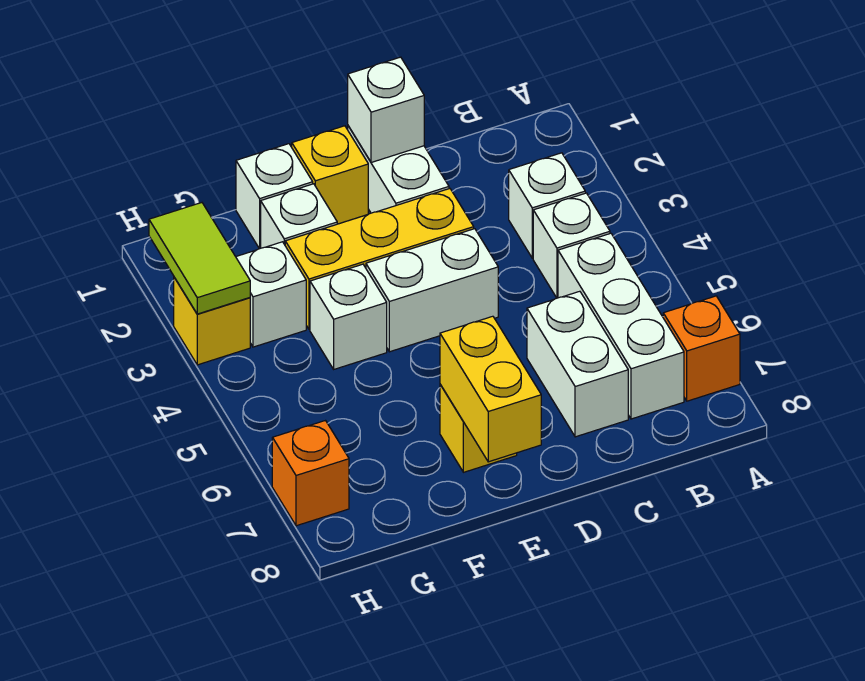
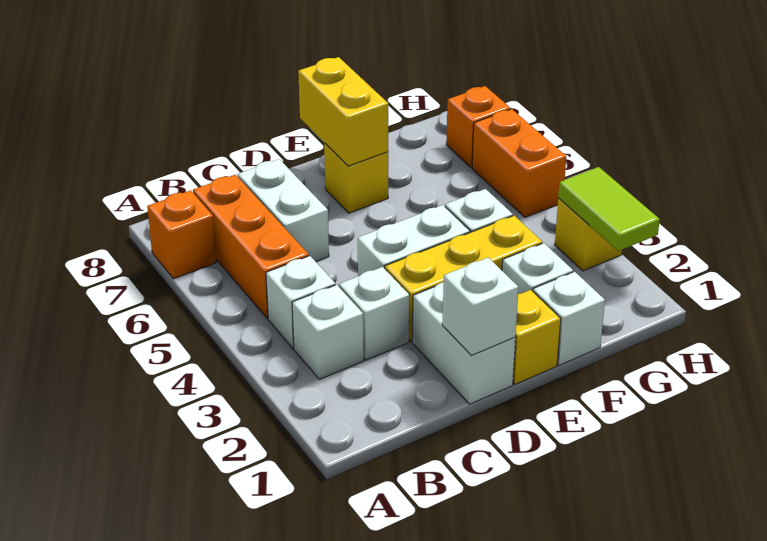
white brick B5:B7 level 1 -> orange brick B5:B7 level 1
white brick G3 level 1 -> white brick C3 level 1
none -> orange brick H5:H6 level 1

